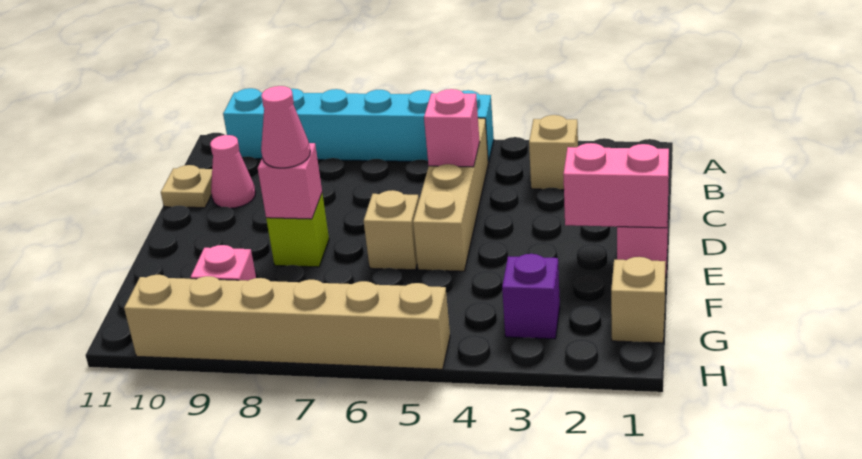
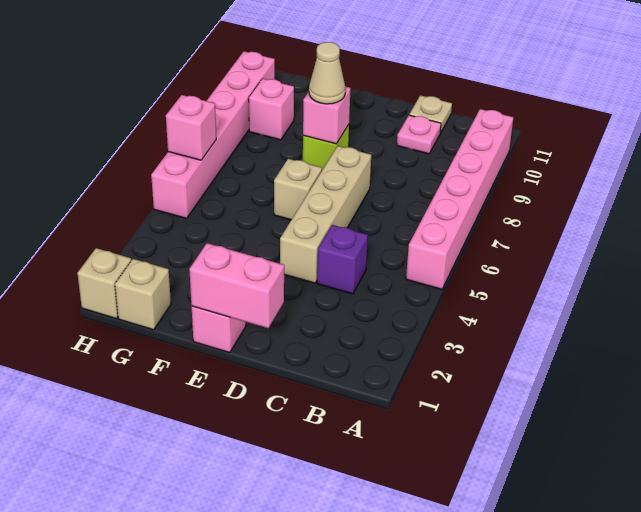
cyan brick A5:A10 level 1 -> pink brick A5:A10 level 1
tan brick B3 level 1 -> tan brick H1 level 1
tan brick B5:E5 level 1 -> tan brick D4:D7 level 1
pink brick C5 level 2 -> pink brick H6 level 2
pink cone C10 level 1 -> pink plate C10 level 1
pink brick E1:E2 level 2 -> pink brick D1:E1 level 2
pink cone E8 level 3 -> tan cone E8 level 3
purple brick G3 level 1 -> purple brick C4 level 1
tan brick H5:H10 level 1 -> pink brick H5:H10 level 1

